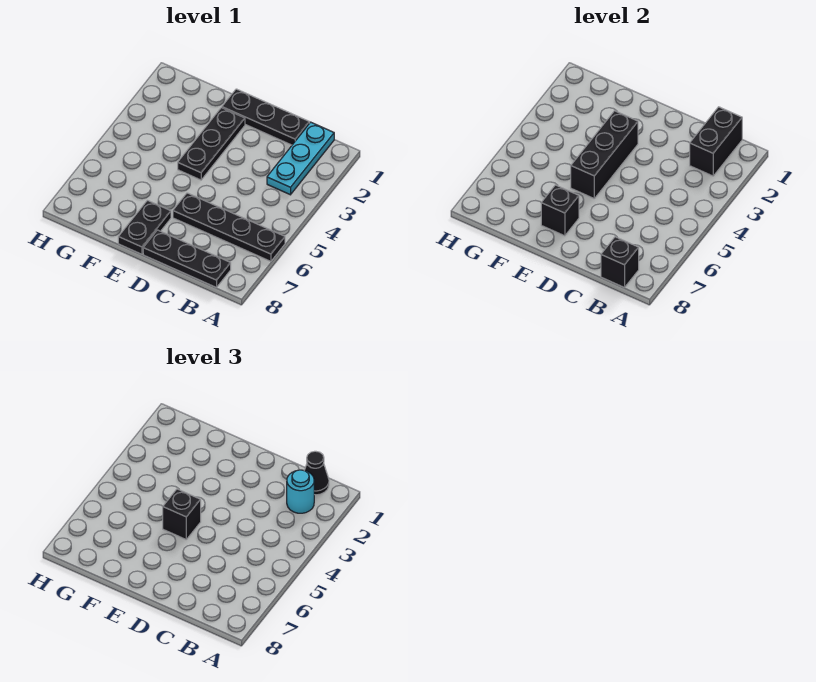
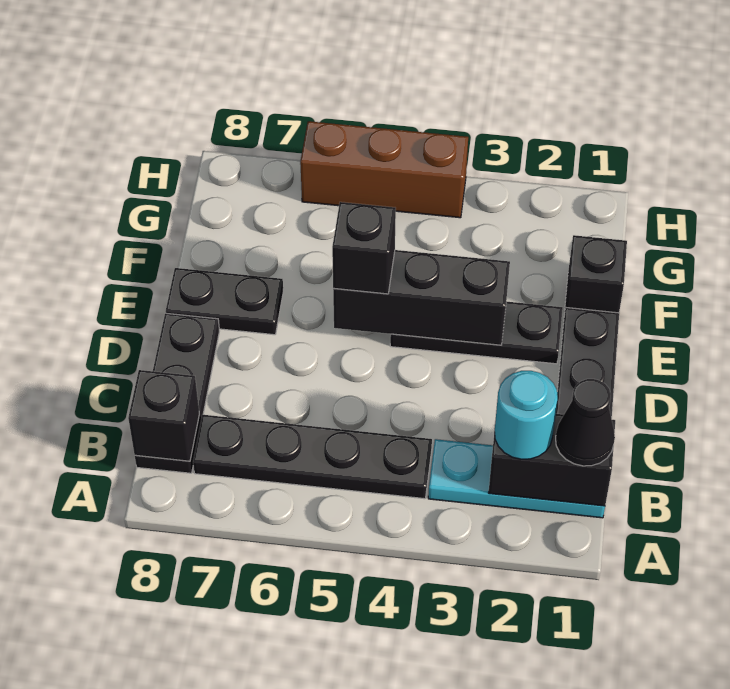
black plate A6:D6 level 1 -> black plate B4:B7 level 1
black brick E7 level 2 -> black brick F1 level 1
none -> brown brick H4:H6 level 1

